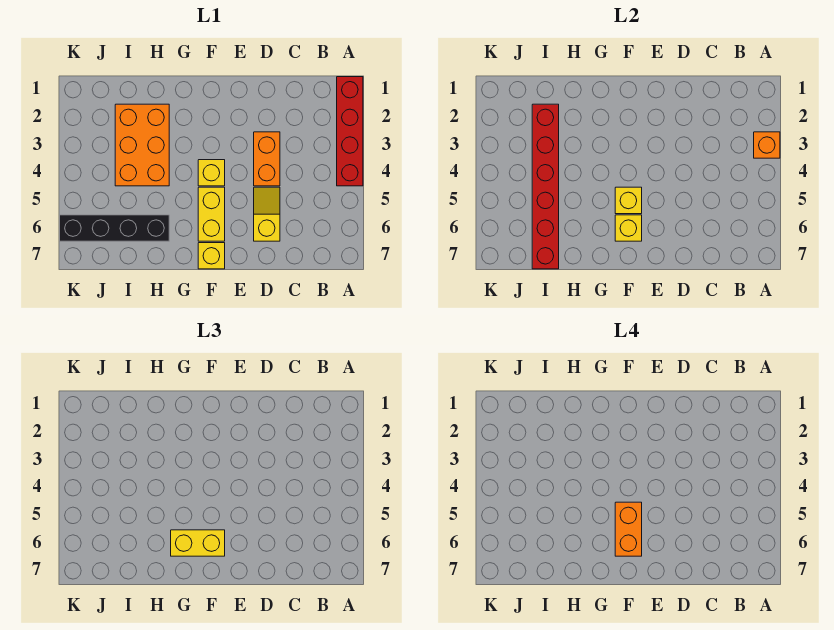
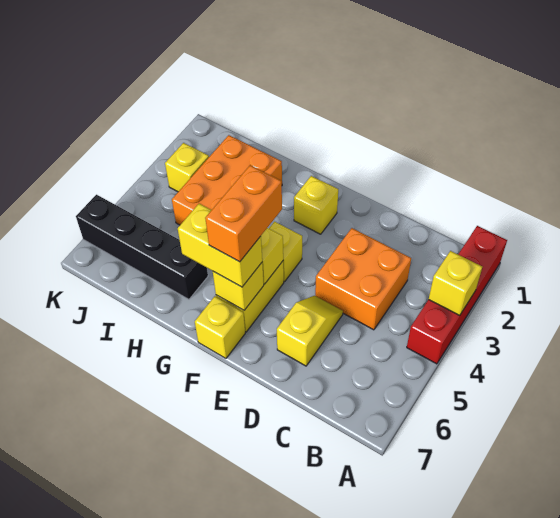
orange brick A3 level 2 -> yellow brick A3 level 2
orange brick D3:D4 level 1 -> orange brick C3:D4 level 1
none -> yellow brick F2 level 1
red brick I2:I7 level 2 -> none
none -> yellow brick J3 level 1

